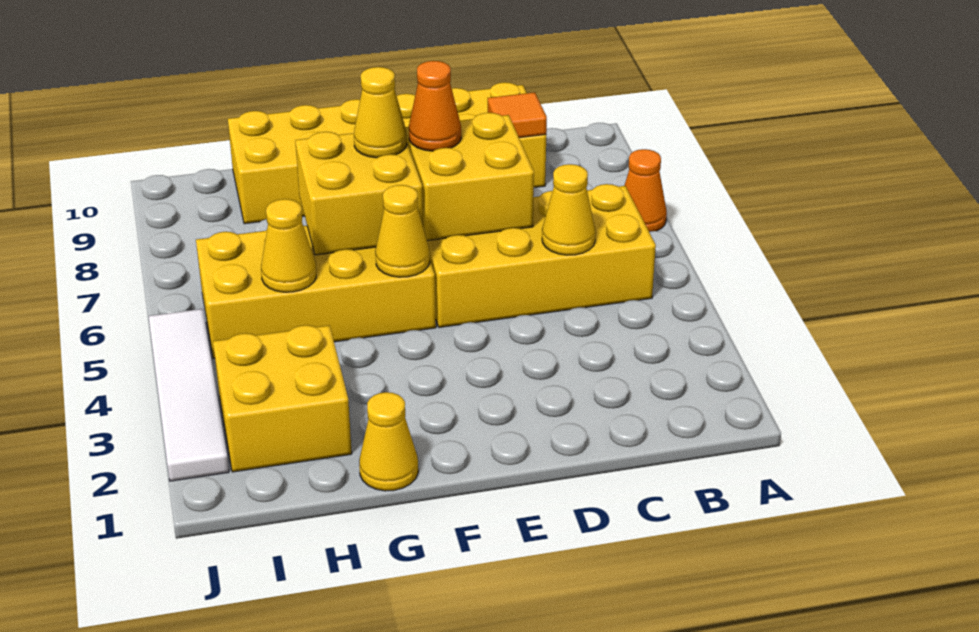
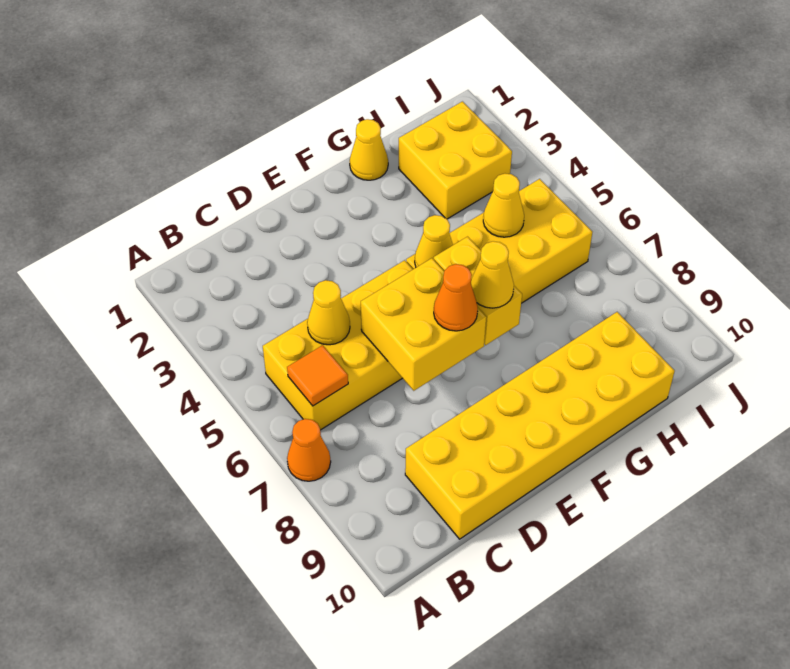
orange tile C9 level 2 -> orange tile B6 level 2
yellow brick F6:G7 level 2 -> yellow brick F6:F7 level 2
white tile J2:J5 level 1 -> none

